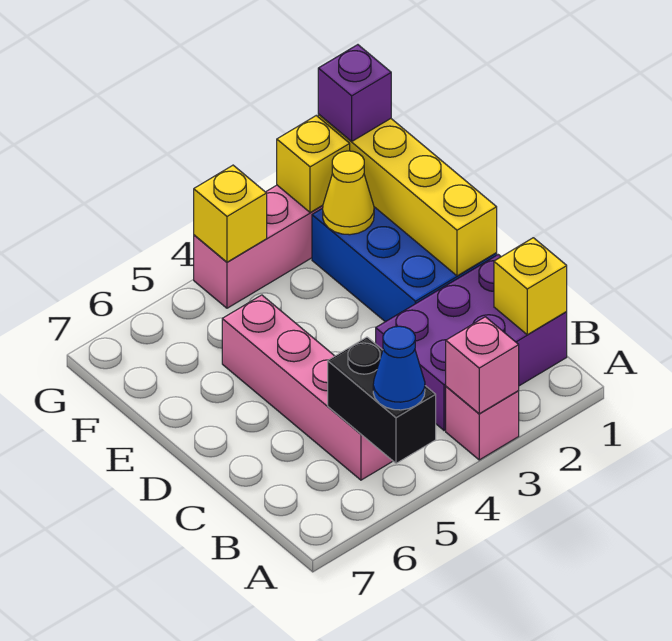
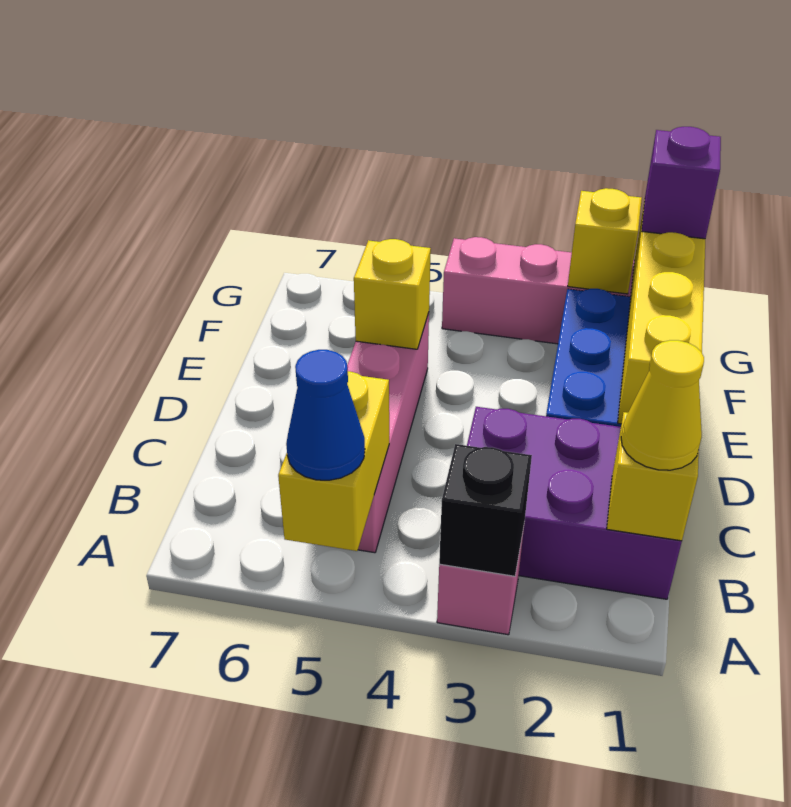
pink brick A3 level 2 -> black brick A3 level 2
black brick A5:B5 level 2 -> yellow brick A5:B5 level 2
yellow cone F2 level 2 -> yellow cone B1 level 3
yellow brick G4 level 2 -> yellow brick E5 level 2

